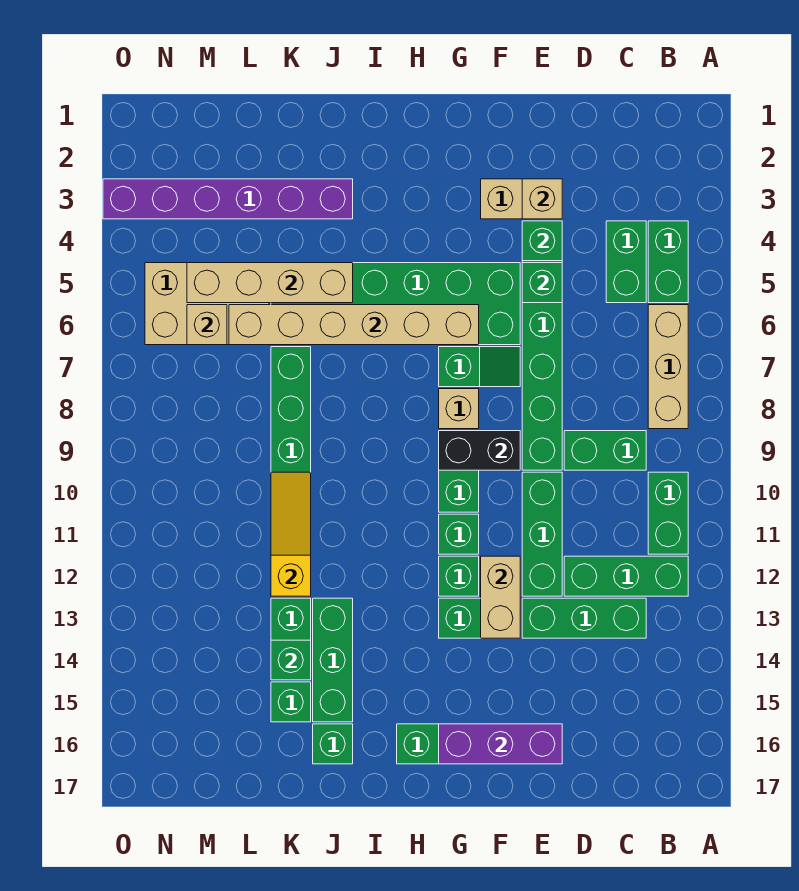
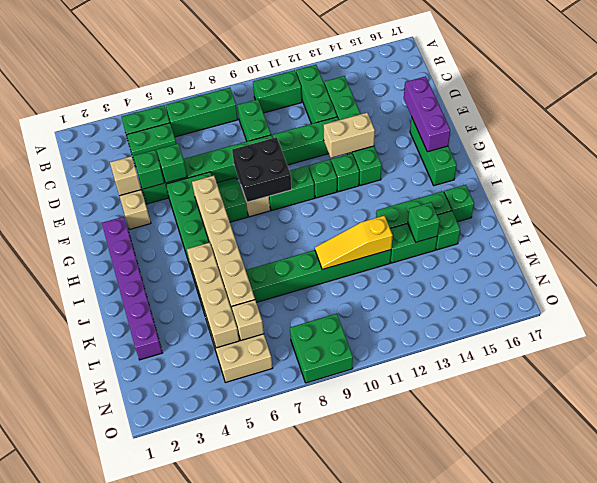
tan brick B6:B8 level 1 -> green brick B6:B8 level 1
black brick F9:G9 level 2 -> black brick F8:G9 level 2
purple brick J3:O3 level 1 -> purple brick G2:L2 level 1
none -> green brick N8:O9 level 1

